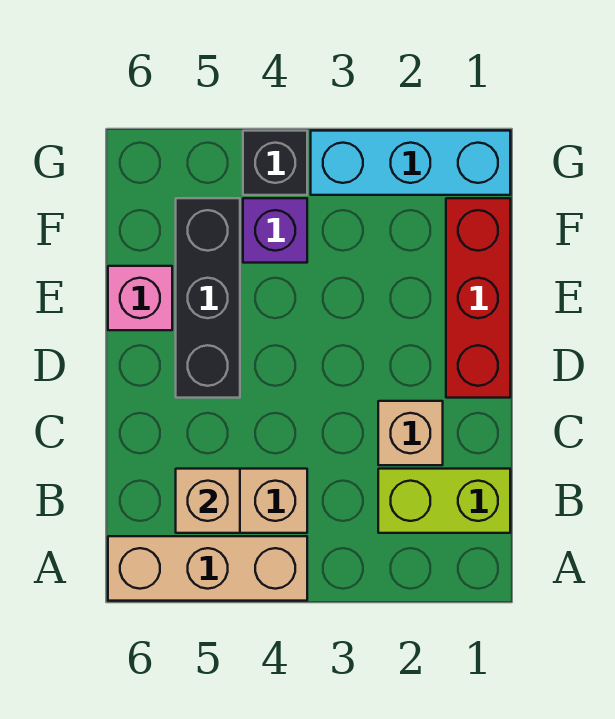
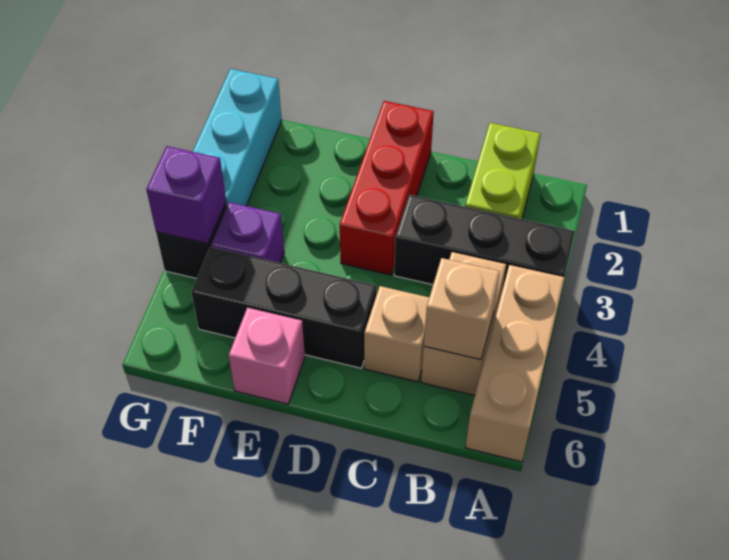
none -> black brick A3:C3 level 1
tan brick C2 level 1 -> tan brick C5 level 1
red brick D1:F1 level 1 -> red brick D1:D3 level 1
none -> purple brick G4 level 2

